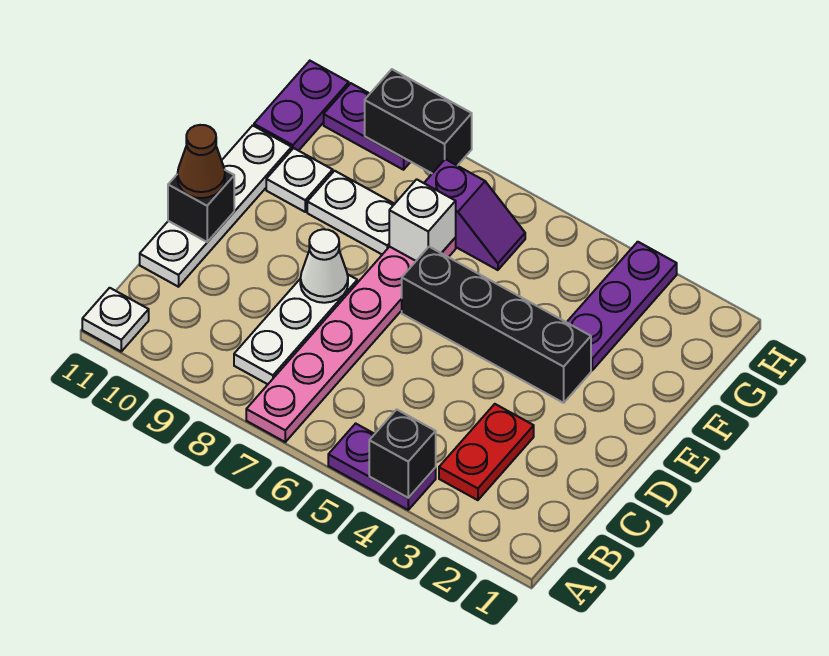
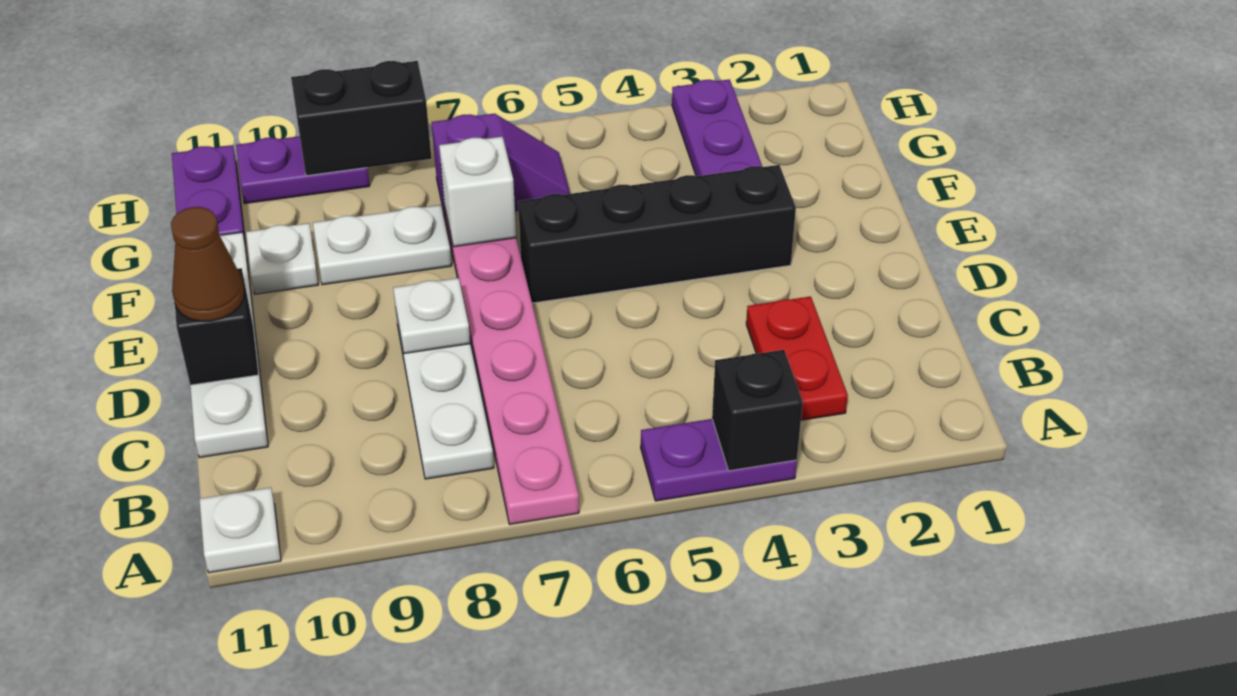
white cone D8 level 2 -> white plate D8 level 2

